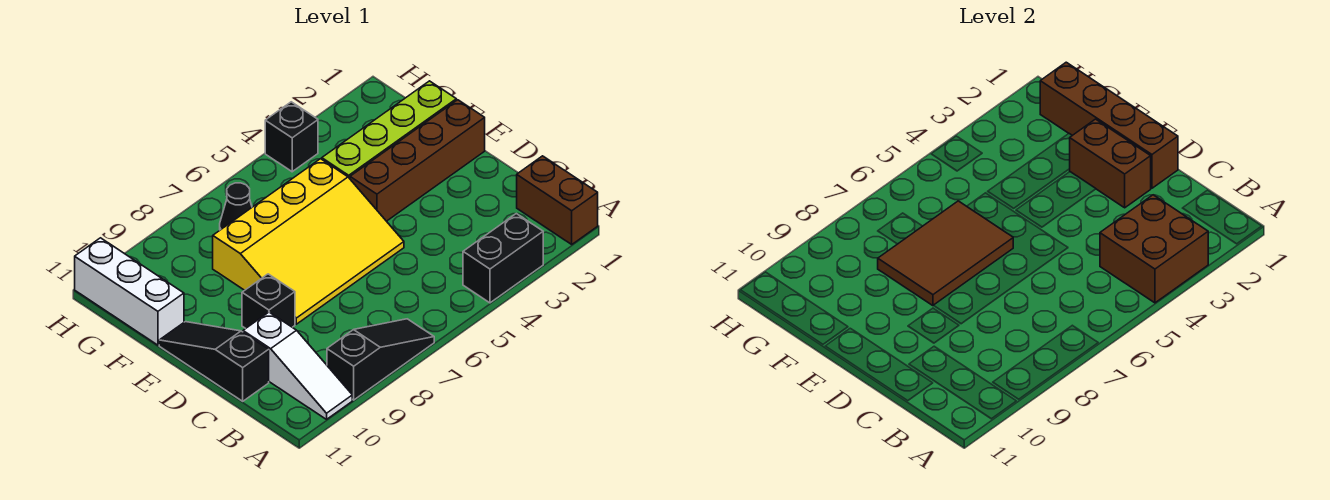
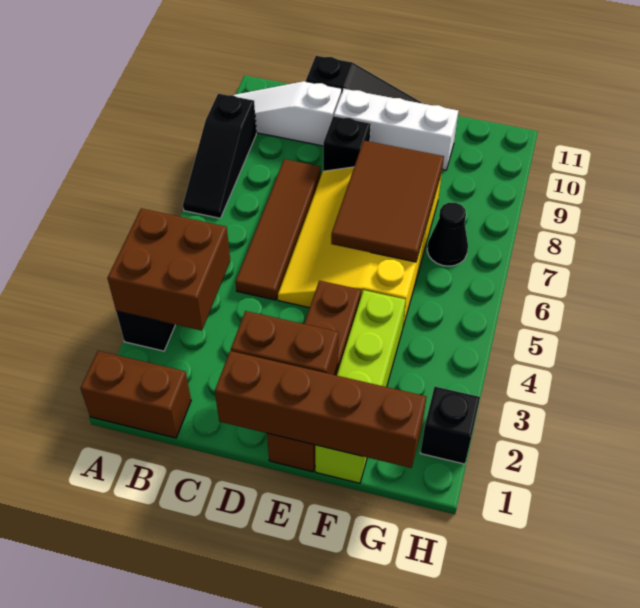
none -> brown tile C5:C8 level 1
white brick F11:H11 level 1 -> white brick D10:F10 level 1
black brick H4 level 1 -> black brick H2 level 1

